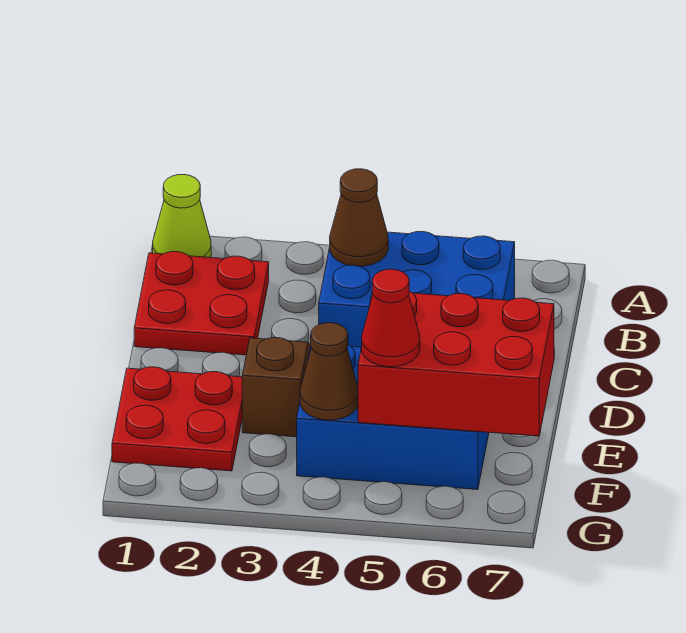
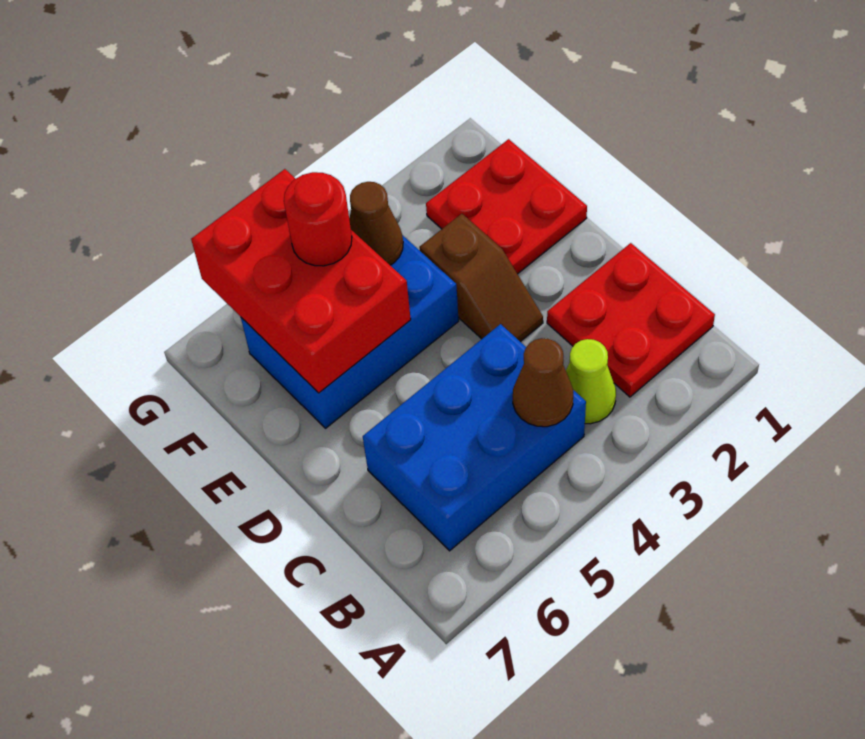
lime cone A1 level 1 -> lime cone B3 level 1
red brick E5:F7 level 2 -> red brick E5:G6 level 2
red cone F5 level 3 -> red round brick F5 level 3

